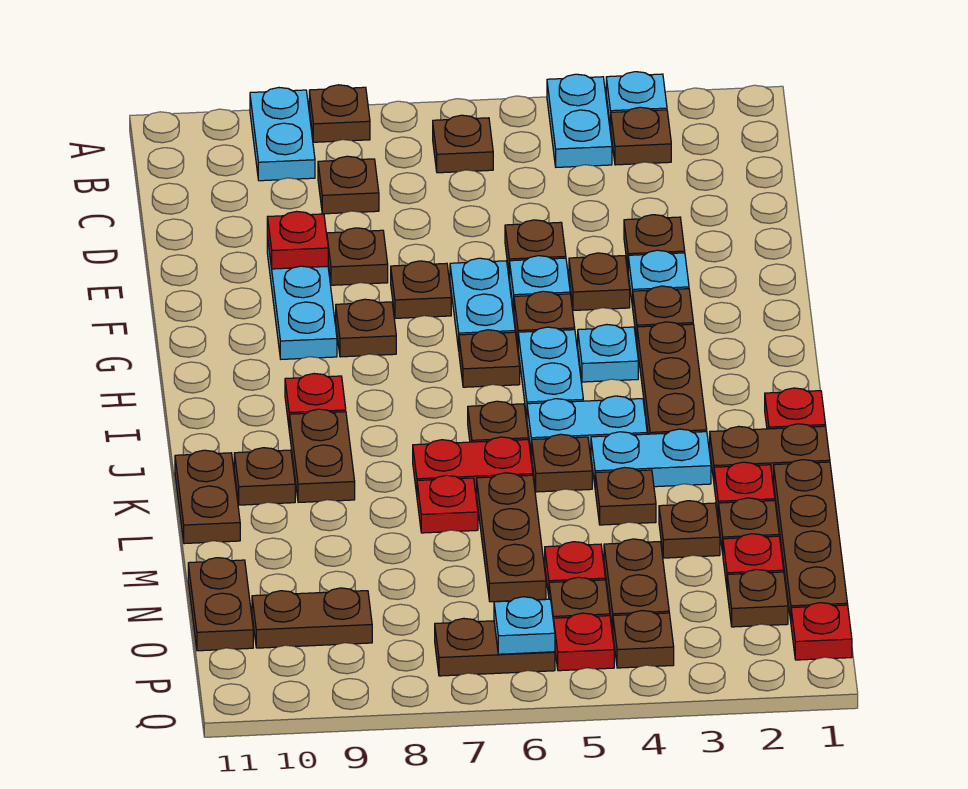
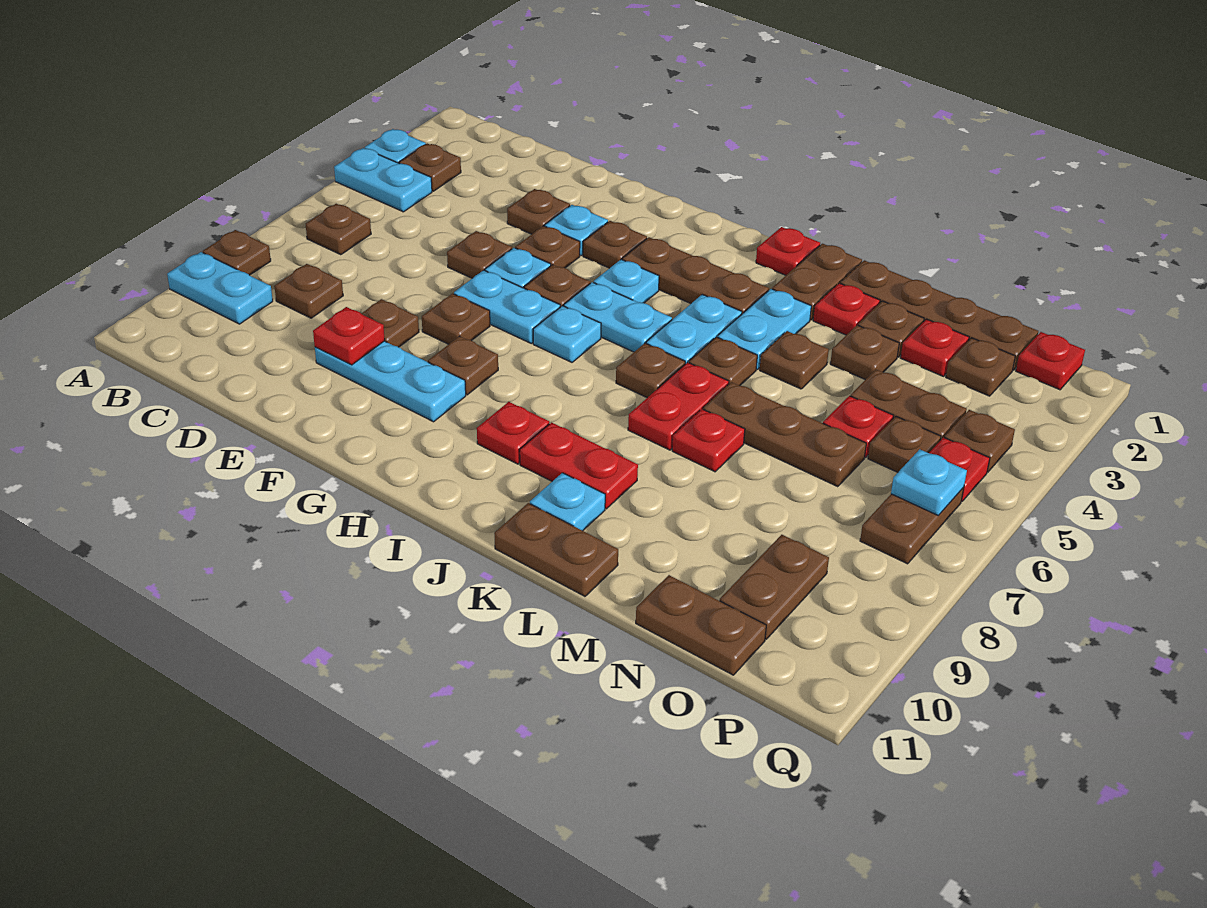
brown plate H6 level 1 -> cyan plate H6 level 1
brown plate J9:K9 level 1 -> red plate J9:K9 level 1
brown plate K10 level 1 -> cyan plate K10 level 1

